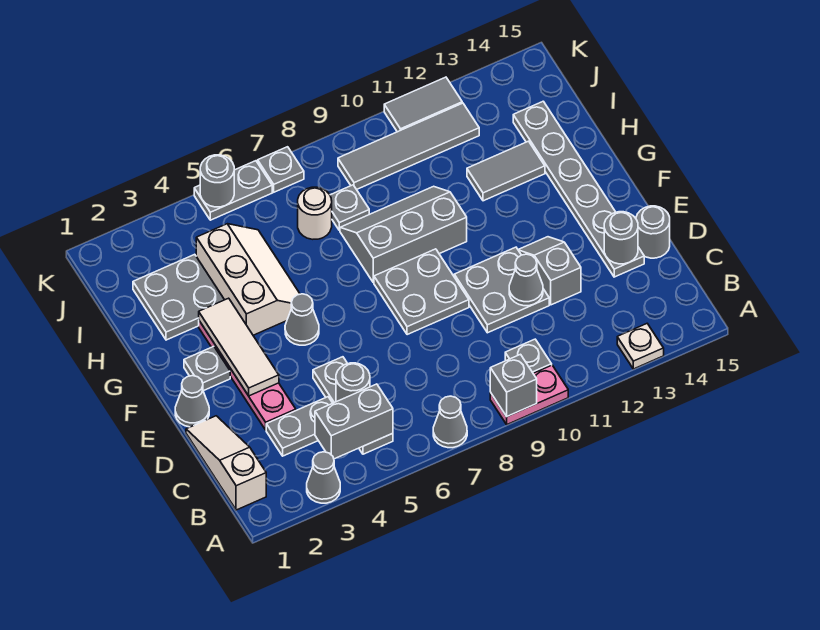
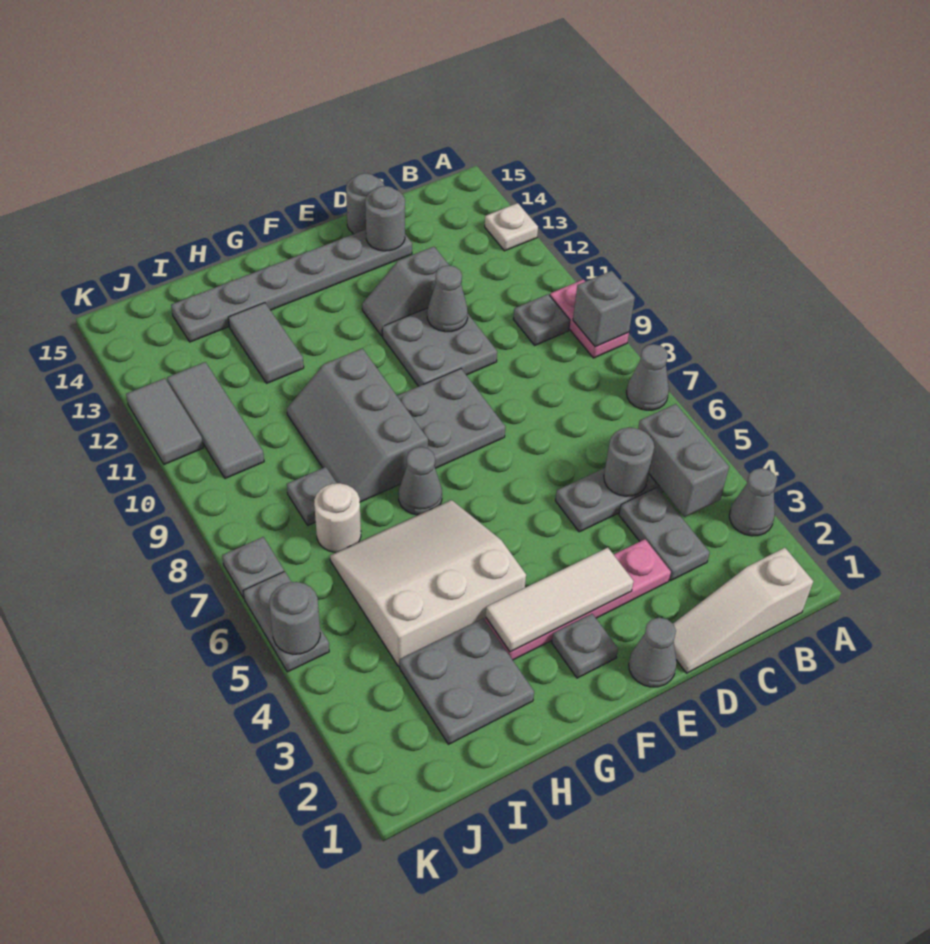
grey cone F5 level 1 -> grey cone G7 level 1
white slope G4:I5 level 1 top 4 -> white slope G4:I6 level 1 top 4
grey tile J9:J12 level 1 -> grey tile J10:J12 level 1

